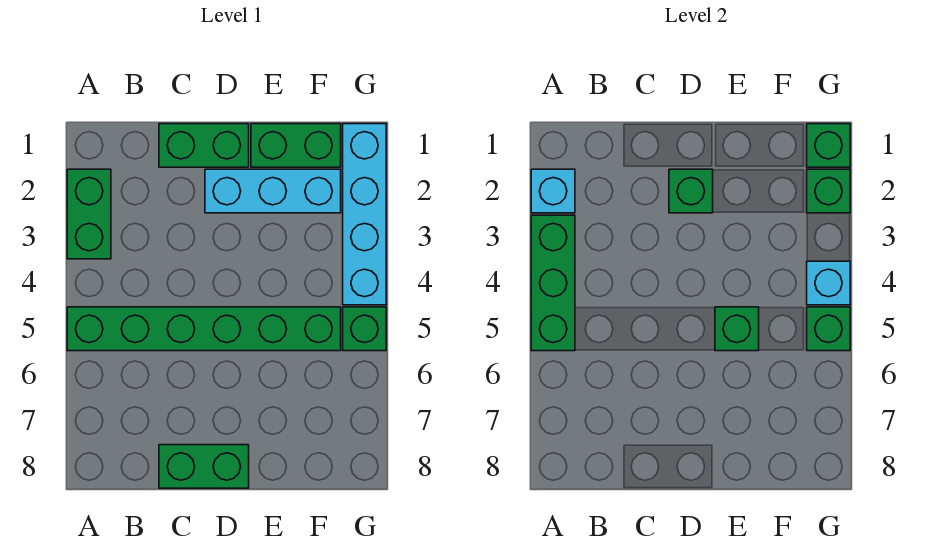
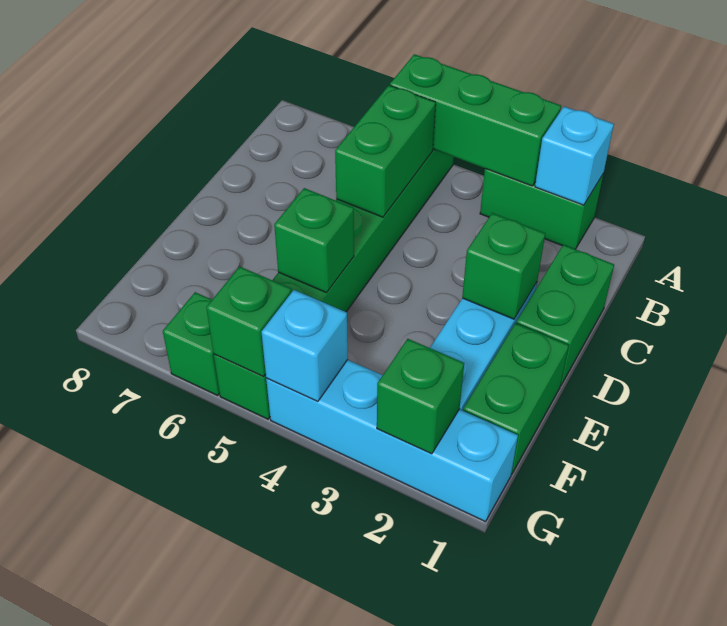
green brick C8:D8 level 1 -> green brick B5:C5 level 2
green brick G1 level 2 -> green brick G6 level 1

